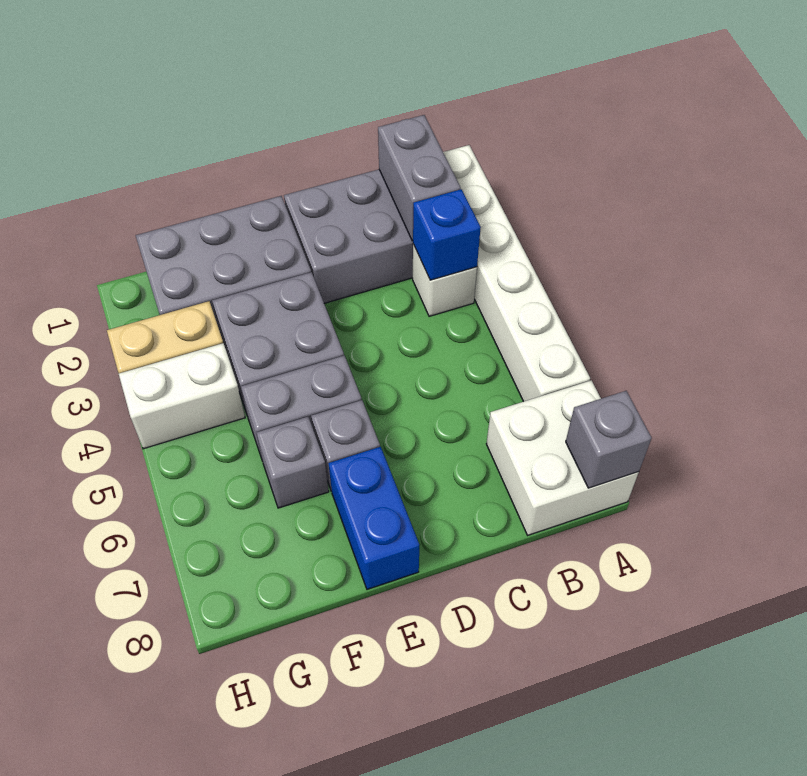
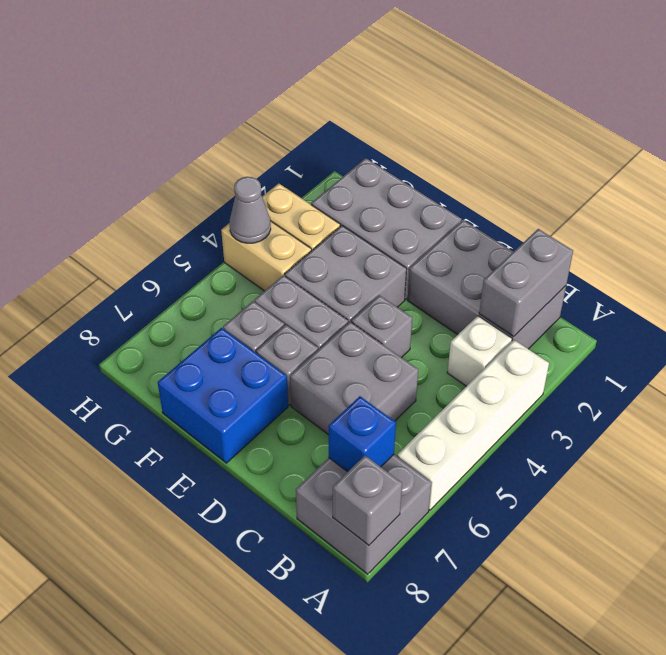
white brick A1:A6 level 1 -> white brick A3:A6 level 1
white brick A7:B8 level 1 -> grey brick A7:B8 level 1
blue brick B3 level 2 -> blue brick B7 level 2
none -> grey brick C5:D6 level 1
none -> grey brick D4 level 1
blue brick E7:E8 level 1 -> blue brick E7:F8 level 1
white brick G4:H4 level 1 -> tan brick G4:H4 level 1
none -> grey cone H4 level 2

